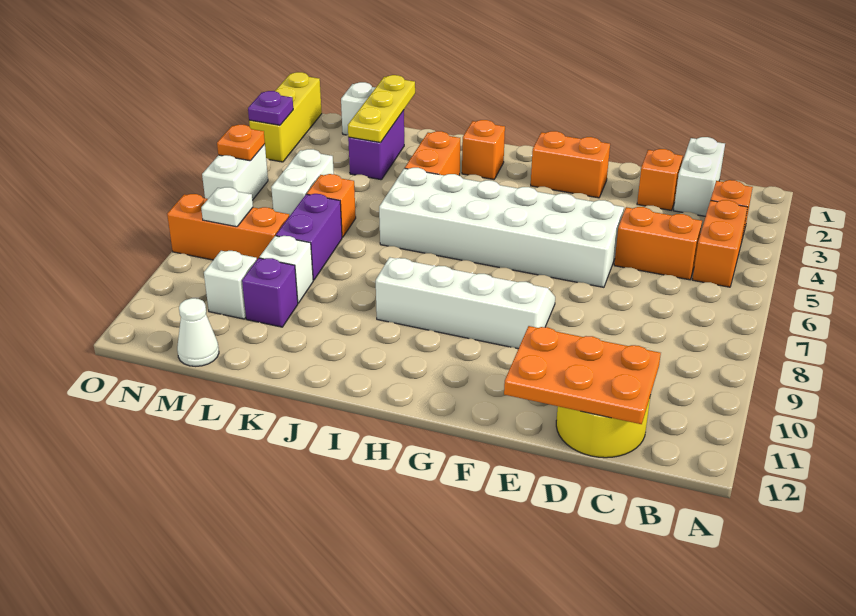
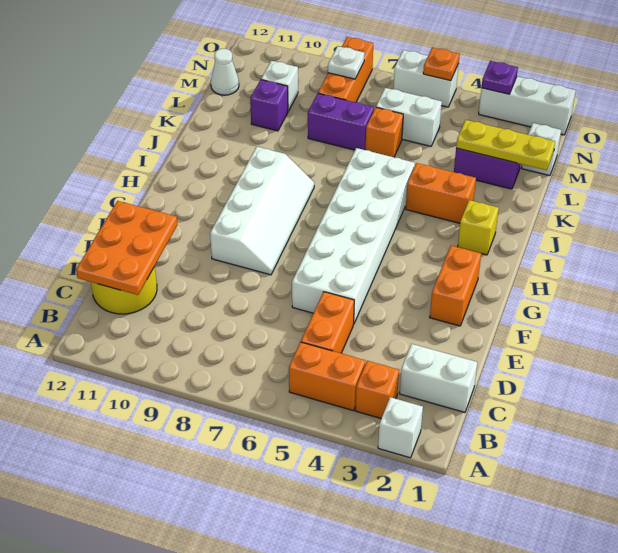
orange brick D2 level 1 -> none
orange brick I2 level 1 -> yellow brick I2 level 1
white brick L9 level 1 -> white brick A2 level 1
yellow brick O1:O3 level 1 -> white brick O1:O3 level 1

